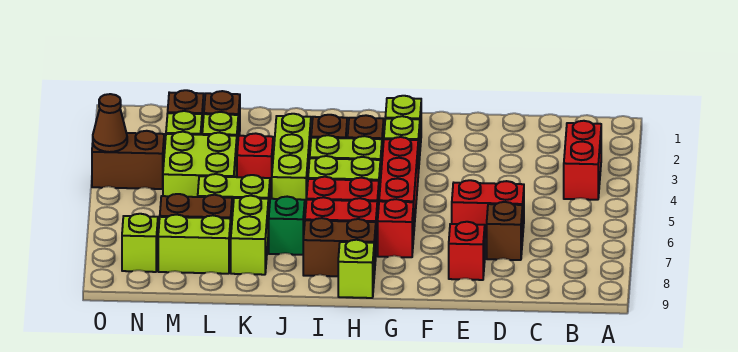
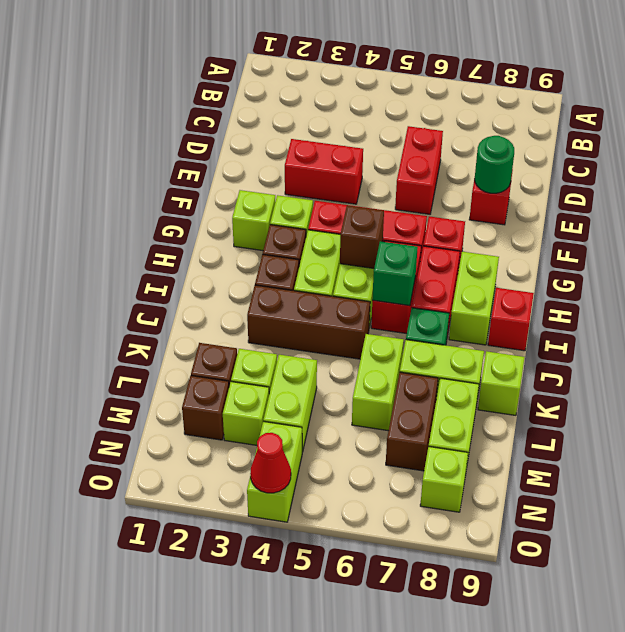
red brick B3:B4 level 1 -> red brick E3:E4 level 1
brown brick D7 level 1 -> brown brick H5 level 2
none -> green round brick E8 level 2
brown brick H8:I8 level 1 -> lime brick H8:I8 level 1
lime brick H9 level 1 -> lime brick K9 level 1
none -> green brick I6 level 2
lime brick J3:J5 level 1 -> brown brick J3:J5 level 1
red brick K4 level 1 -> red brick I9 level 1
lime brick L4:M5 level 1 -> lime brick L4:M4 level 1
brown brick N4:O4 level 1 -> lime brick N4:O4 level 1
brown cone O4 level 2 -> red cone O4 level 2

